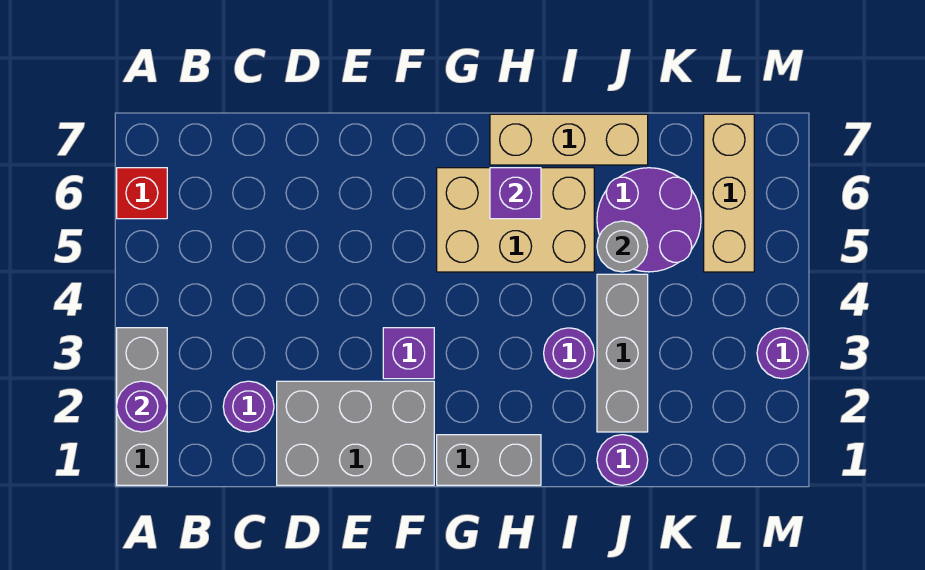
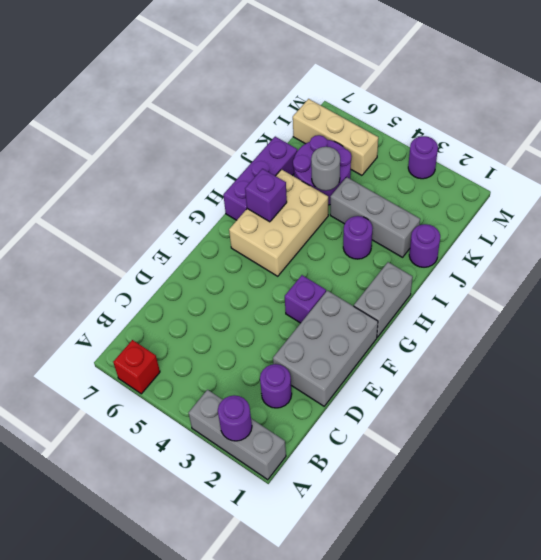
tan brick H7:J7 level 1 -> purple brick H7:J7 level 1

